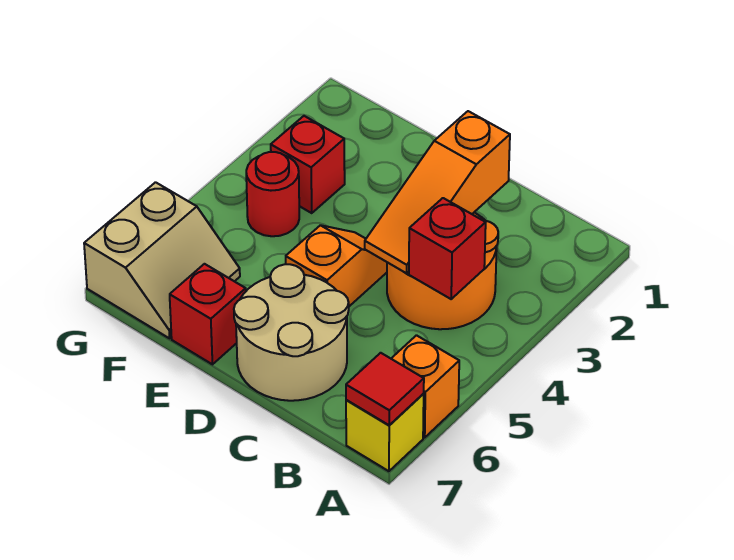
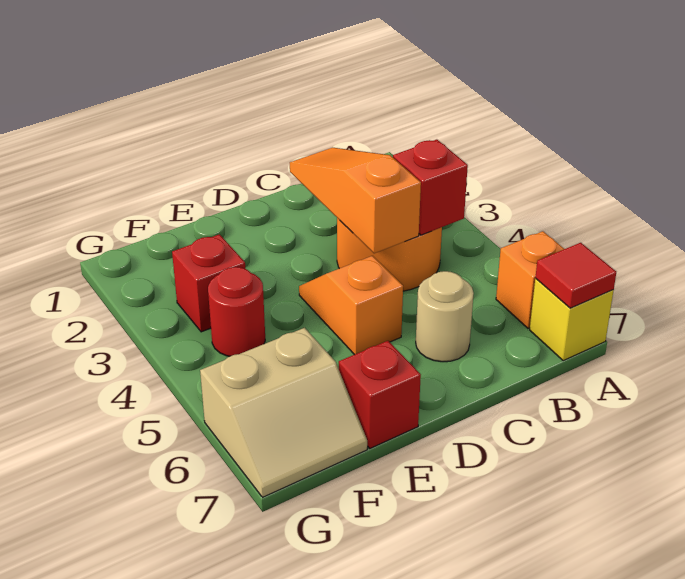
orange slope C2:C4 level 2 top 2 -> orange slope C2:C4 level 2 top 4
tan round brick C6:D7 level 1 -> tan round brick C6 level 1
tan slope F6:G7 level 1 top G -> tan slope F6:G7 level 1 top 6

